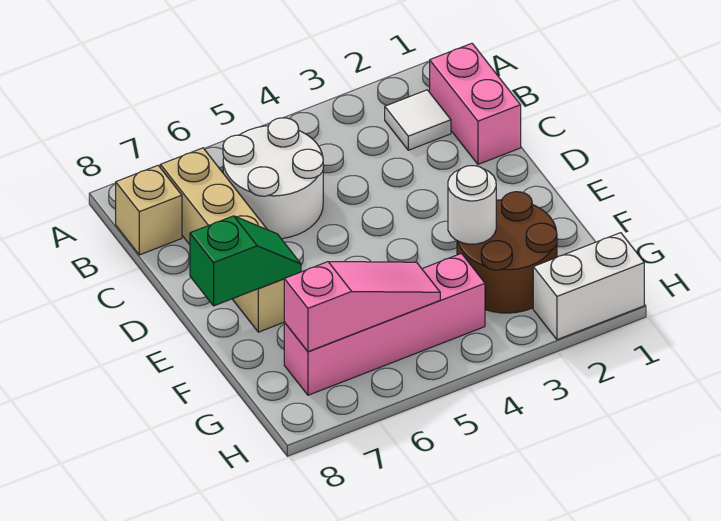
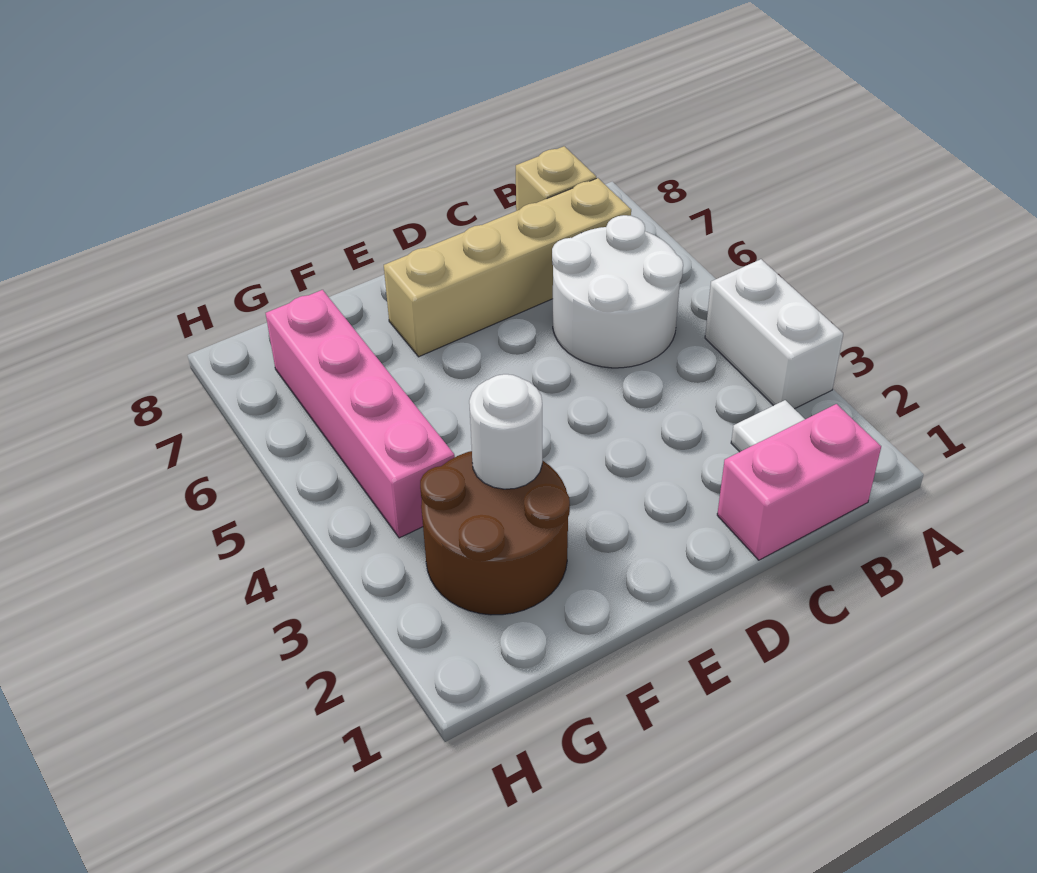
green slope E7:E8 level 2 top 8 -> none
pink slope G5:G7 level 2 top 7 -> none
white brick H1:H2 level 1 -> white brick A3:A4 level 1

